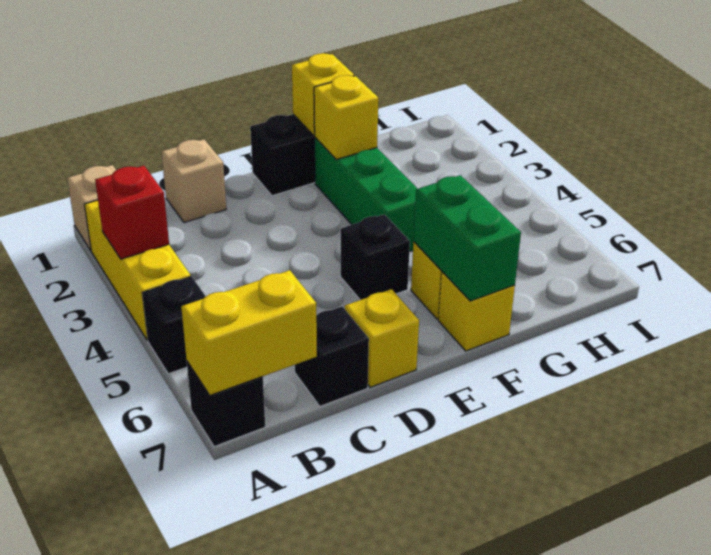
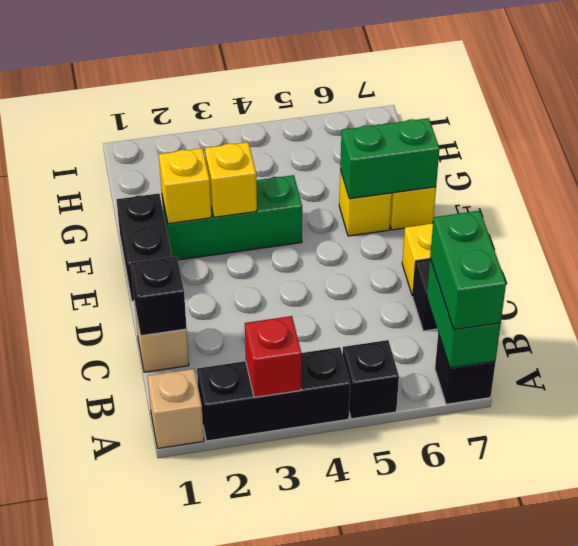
yellow brick A2:A4 level 1 -> black brick A2:A4 level 1
yellow brick A7:B7 level 2 -> green brick A7:B7 level 2
none -> green brick A7:B7 level 3
black brick E5 level 1 -> black brick C1 level 2
yellow brick F1 level 2 -> yellow brick F3 level 2

